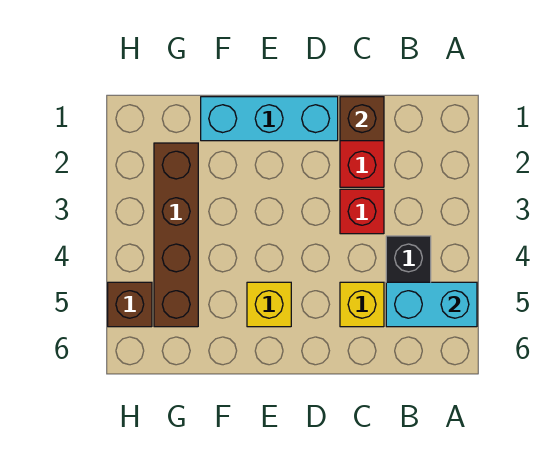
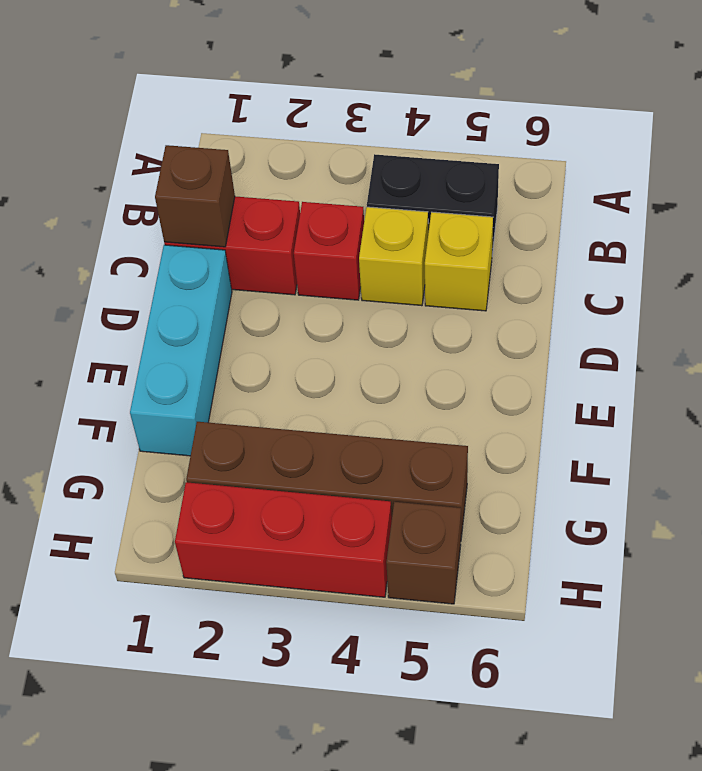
cyan brick A5:B5 level 2 -> none
yellow brick E5 level 1 -> yellow brick C4 level 1
none -> red brick H2:H4 level 1

